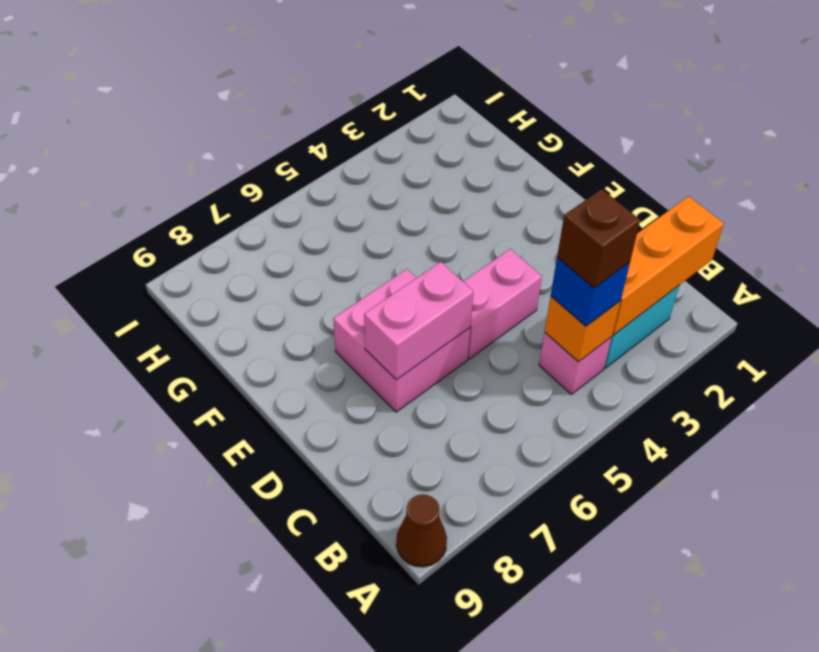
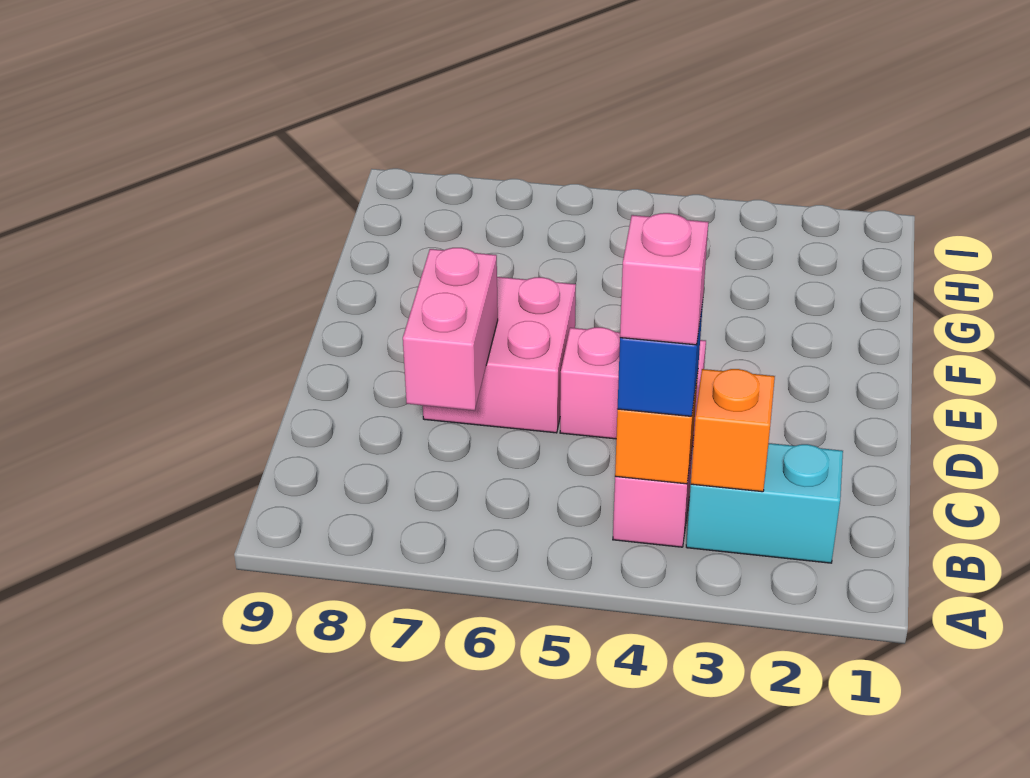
brown cone A9 level 1 -> none
orange brick B1:B3 level 2 -> orange brick B3 level 2
brown brick B4 level 4 -> pink brick B4 level 4
pink brick D6:D7 level 2 -> pink brick C7:D7 level 2

